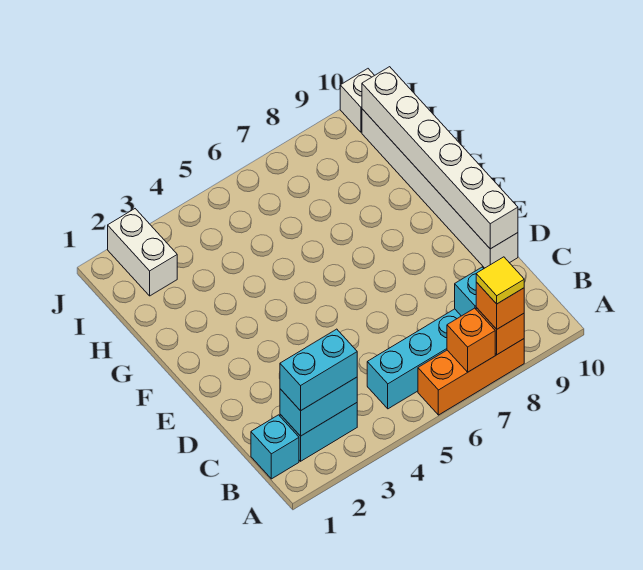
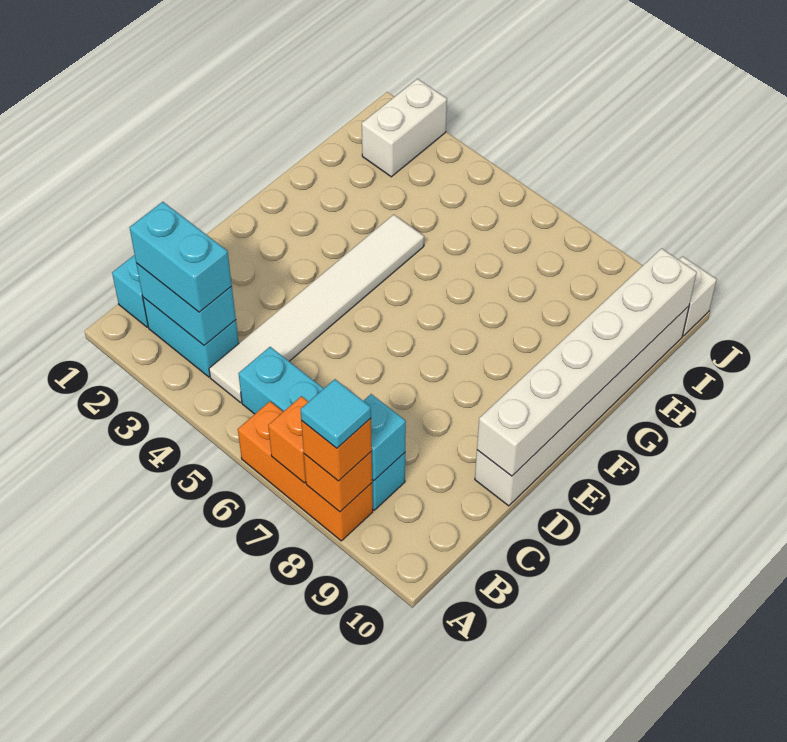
yellow tile A8 level 4 -> cyan tile A8 level 4
none -> white tile B4:G4 level 1

